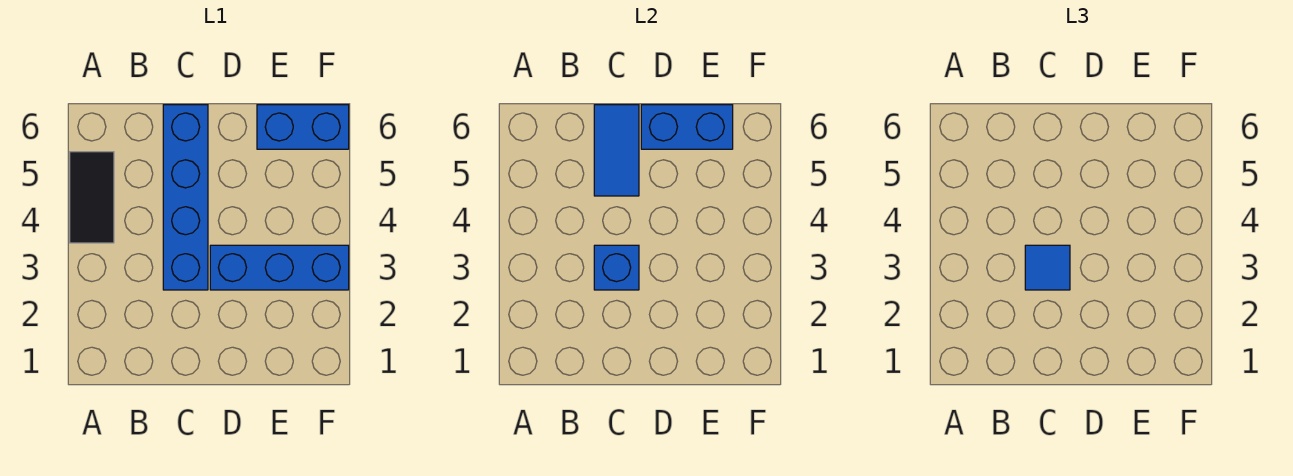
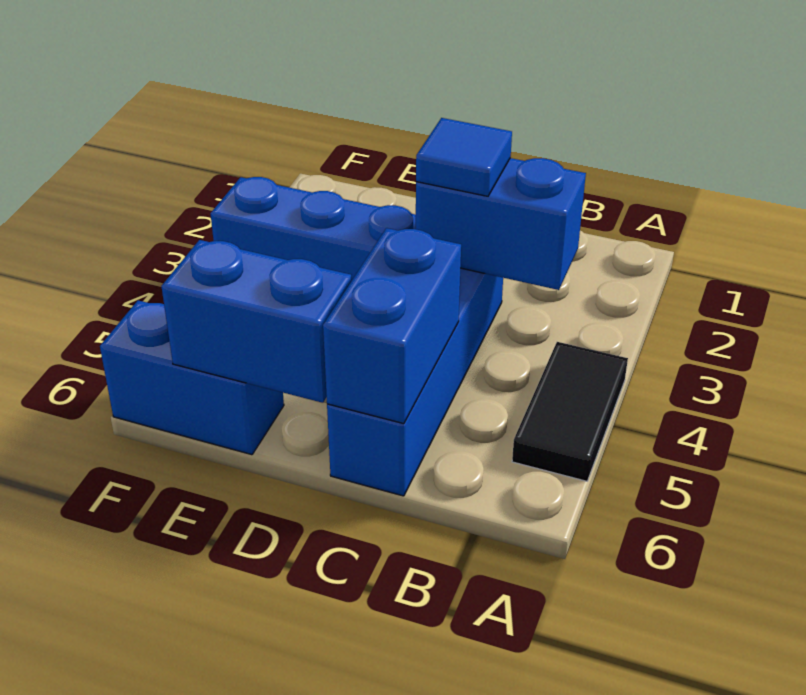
blue brick C3 level 2 -> blue brick B3:C3 level 2
blue tile C5:C6 level 2 -> blue brick C5:C6 level 2

